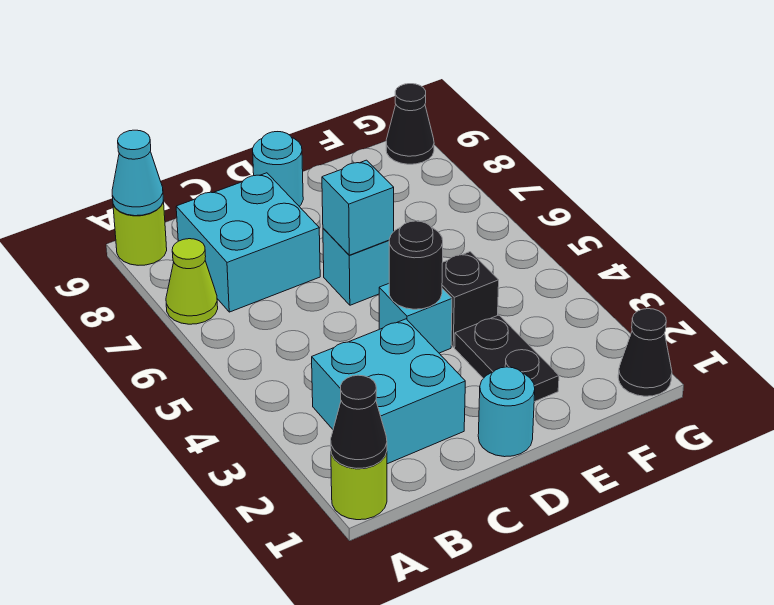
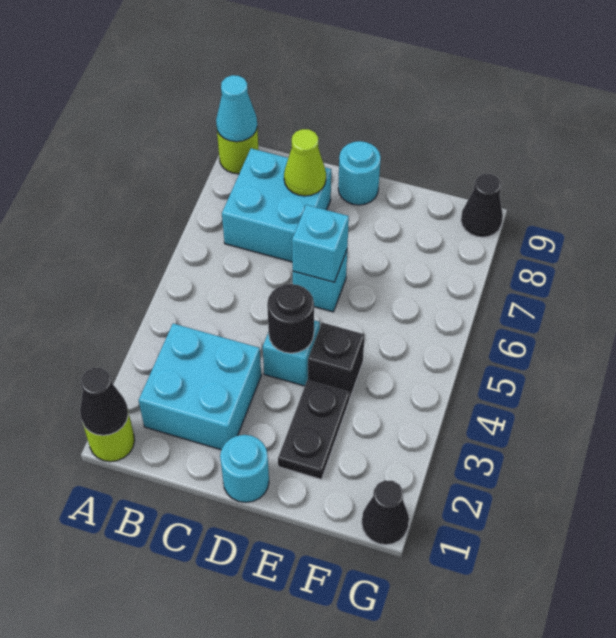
lime cone A7 level 1 -> lime cone C8 level 2

